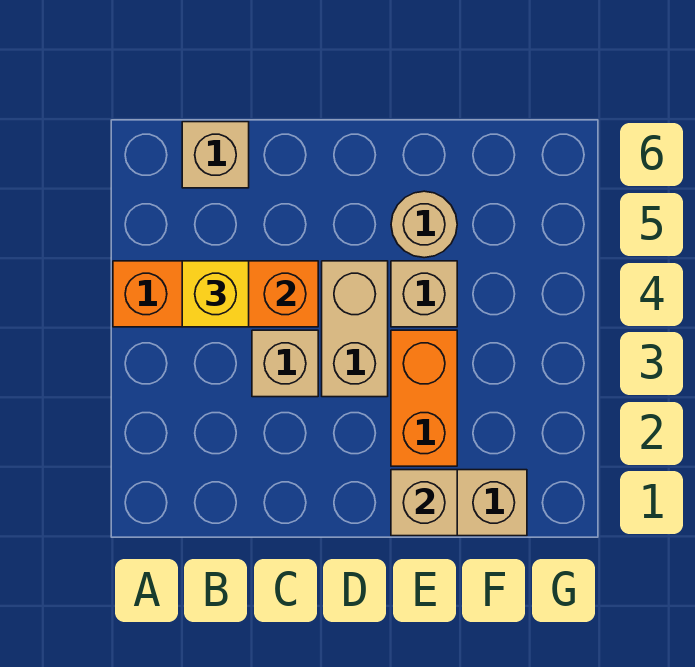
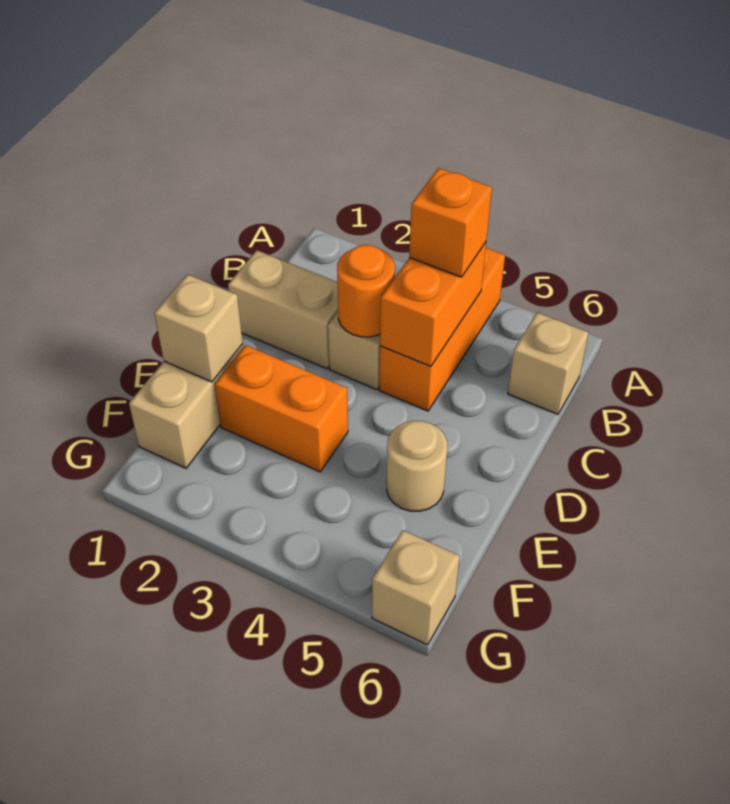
yellow brick B4 level 3 -> orange brick B4 level 3
none -> orange round brick C3 level 2
tan brick D3:D4 level 1 -> tan brick C1:C2 level 1
tan brick E4 level 1 -> tan brick G6 level 1

